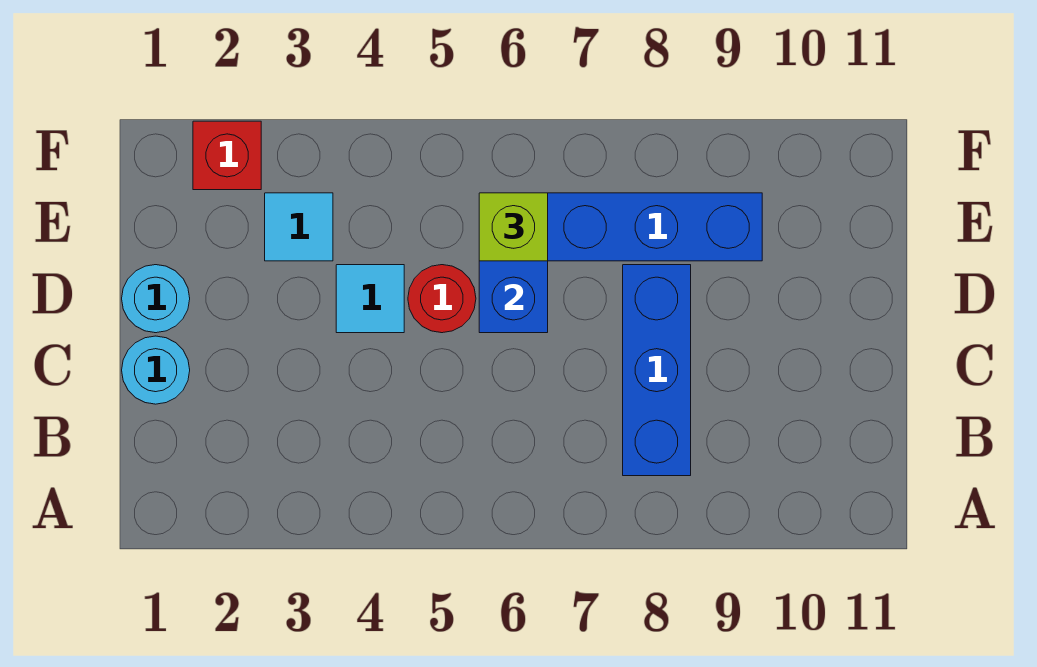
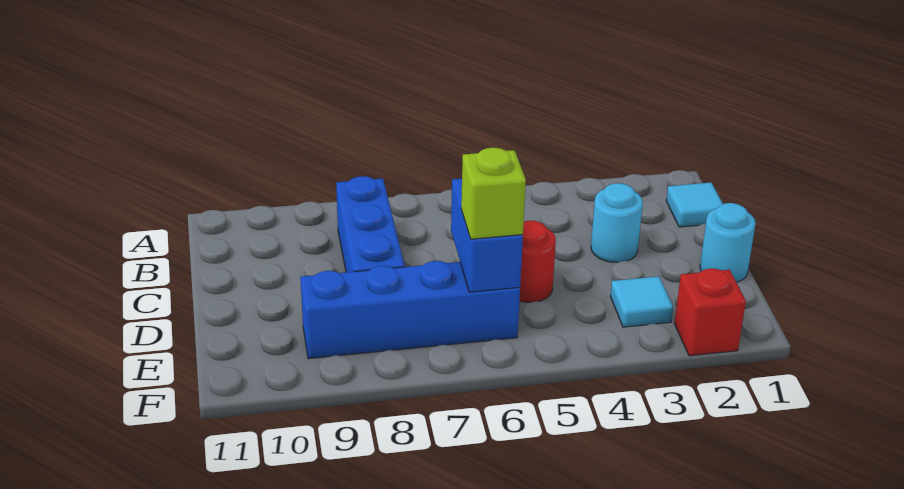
cyan round brick C1 level 1 -> cyan round brick C3 level 1
cyan tile D4 level 1 -> cyan tile B1 level 1

